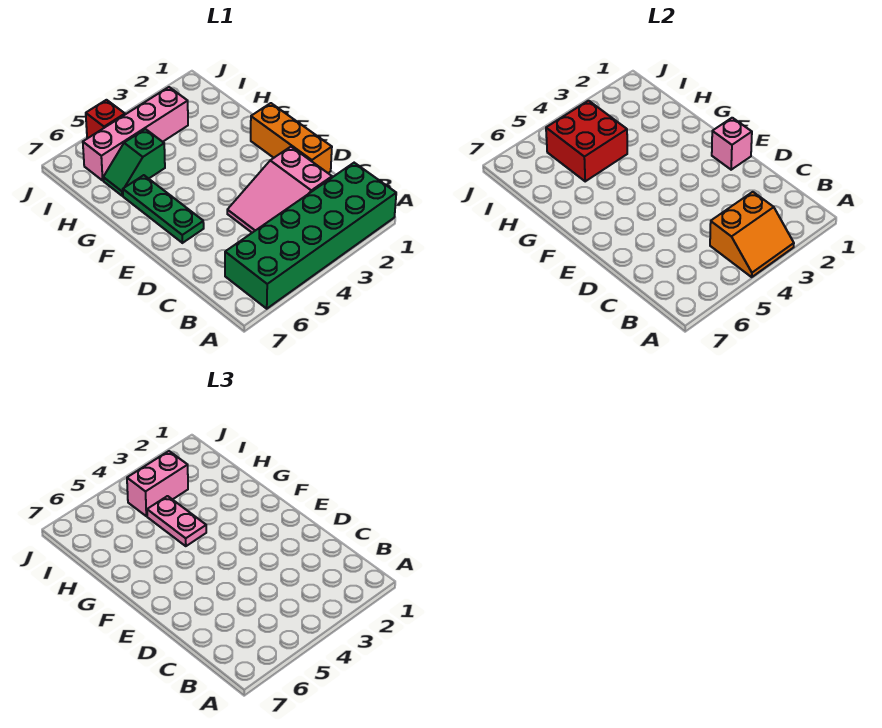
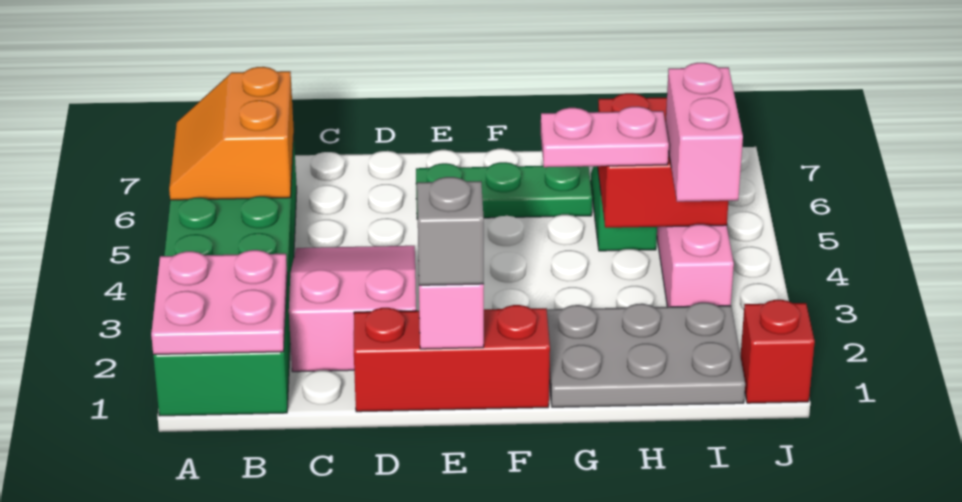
none -> pink plate A1:B2 level 2
orange slope A3:B4 level 2 top B -> orange slope A5:B6 level 2 top B
orange brick D1:F1 level 1 -> red brick D1:F1 level 1
none -> grey brick E1 level 3
none -> grey plate G1:I2 level 1
red brick J5 level 1 -> red brick J1 level 1

